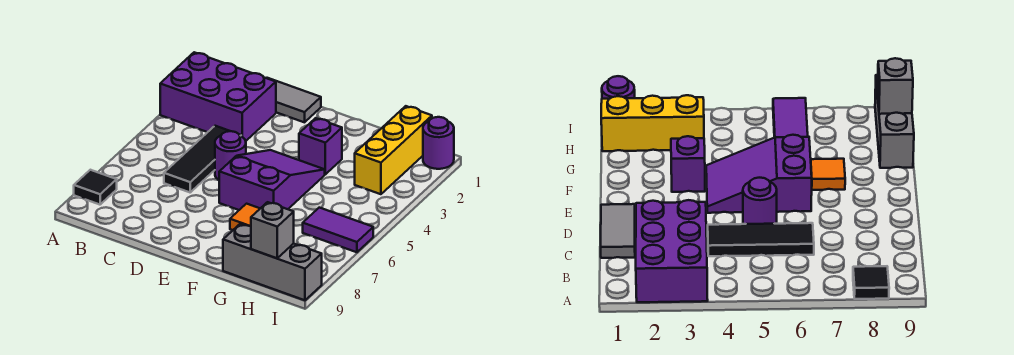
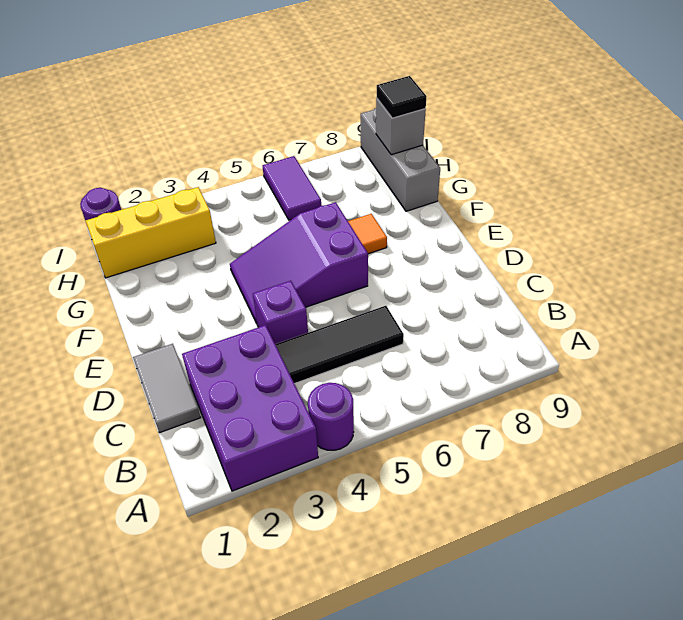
black tile A8 level 1 -> black tile H9 level 3
purple round brick D5 level 1 -> purple round brick A4 level 1
purple brick F3 level 1 -> purple brick D4 level 1

